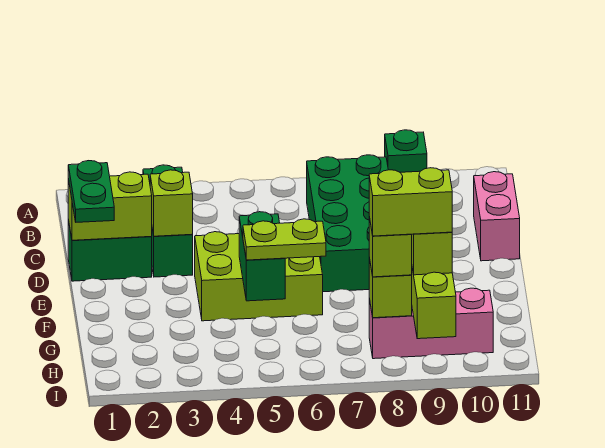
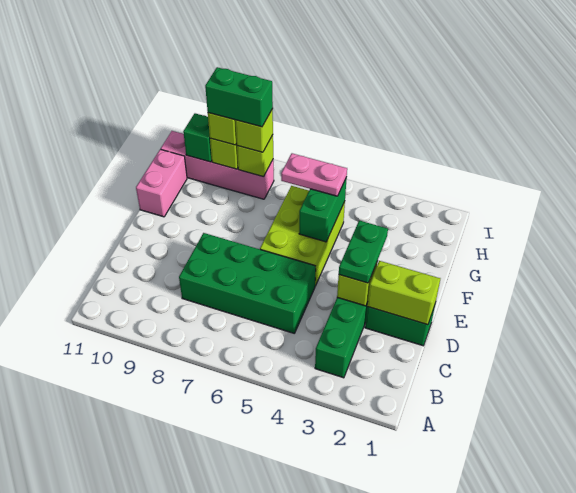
green brick A9 level 1 -> green brick H10 level 2
green brick B7:E8 level 1 -> green brick C5:D8 level 1
pink brick C11:D11 level 1 -> pink brick F11:G11 level 1
green plate D1:E1 level 3 -> green plate D3:E3 level 3
lime brick E4:F6 level 1 -> lime brick E5:G6 level 1
lime plate G5:G6 level 3 -> pink plate G5:G6 level 3
pink brick H8:H10 level 1 -> pink brick H8:H11 level 1
lime brick H8:H9 level 4 -> green brick H8:H9 level 4

